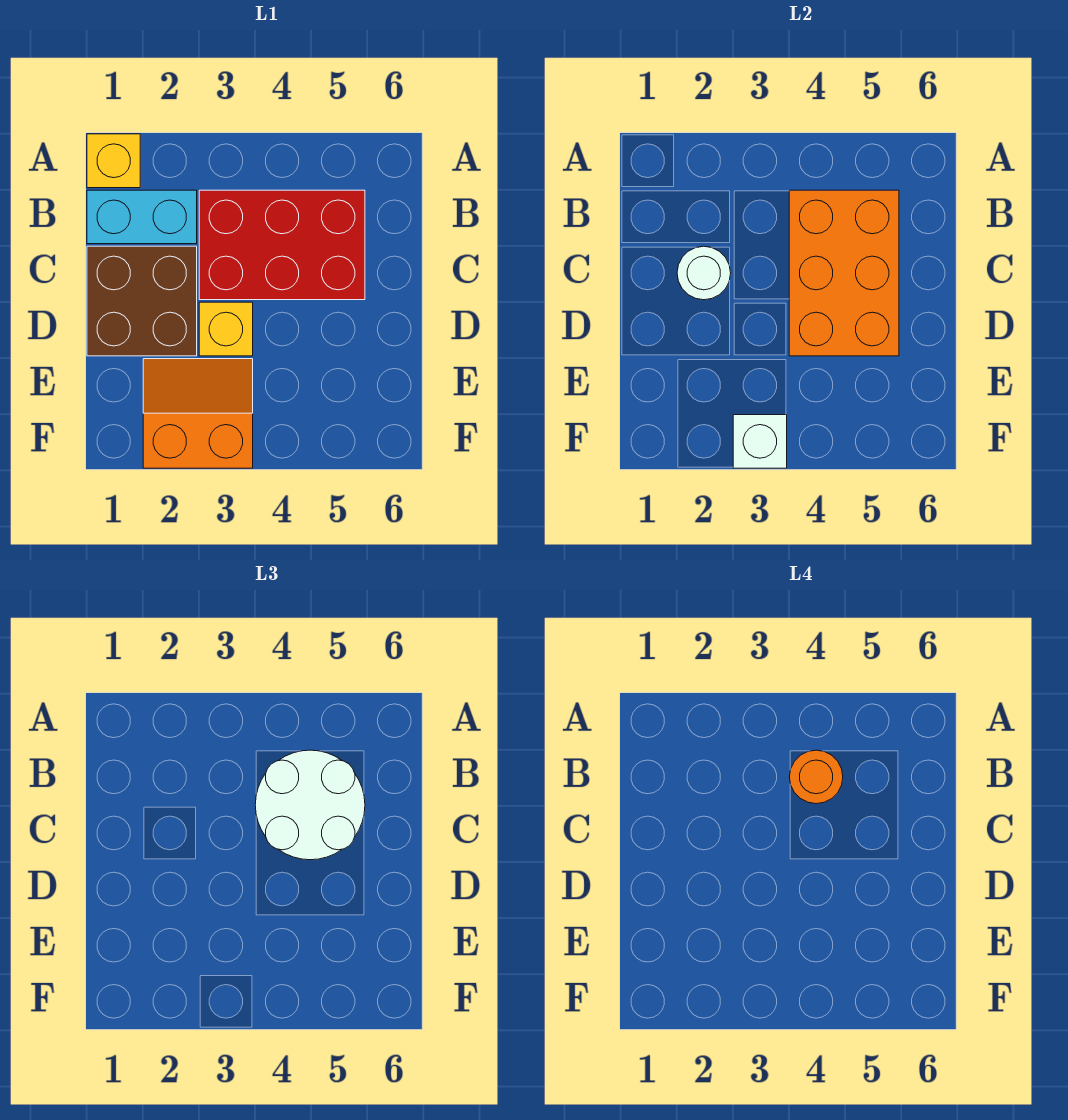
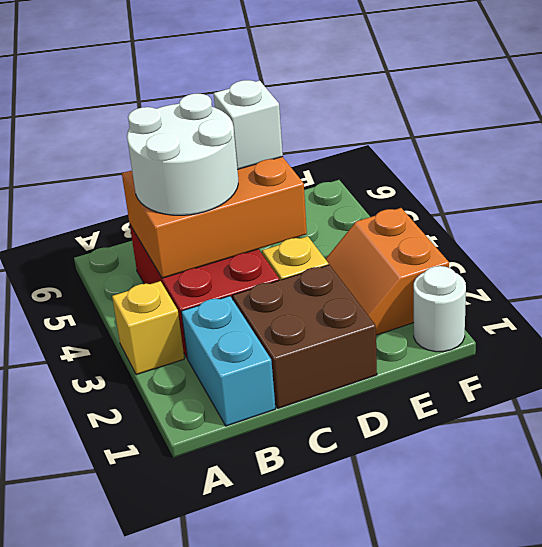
yellow brick A1 level 1 -> yellow brick A3 level 1
orange round brick B4 level 4 -> none
white round brick C2 level 2 -> white round brick F1 level 1
white brick F3 level 2 -> white brick D5 level 3

